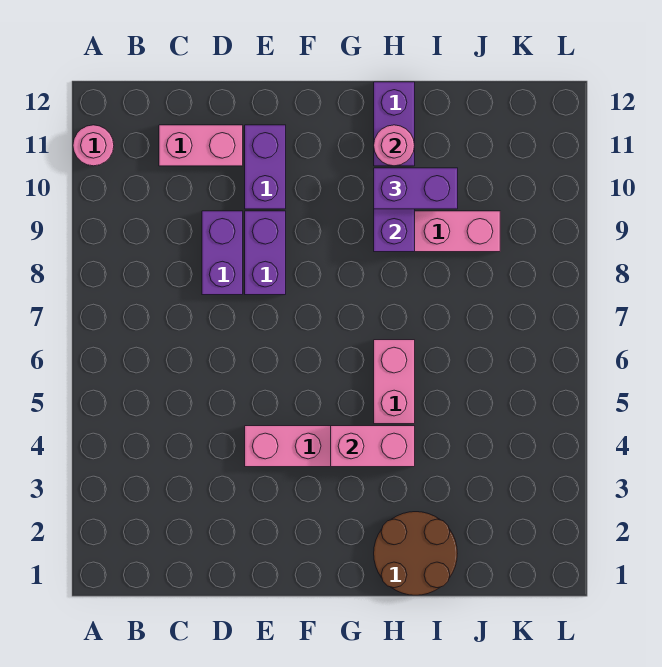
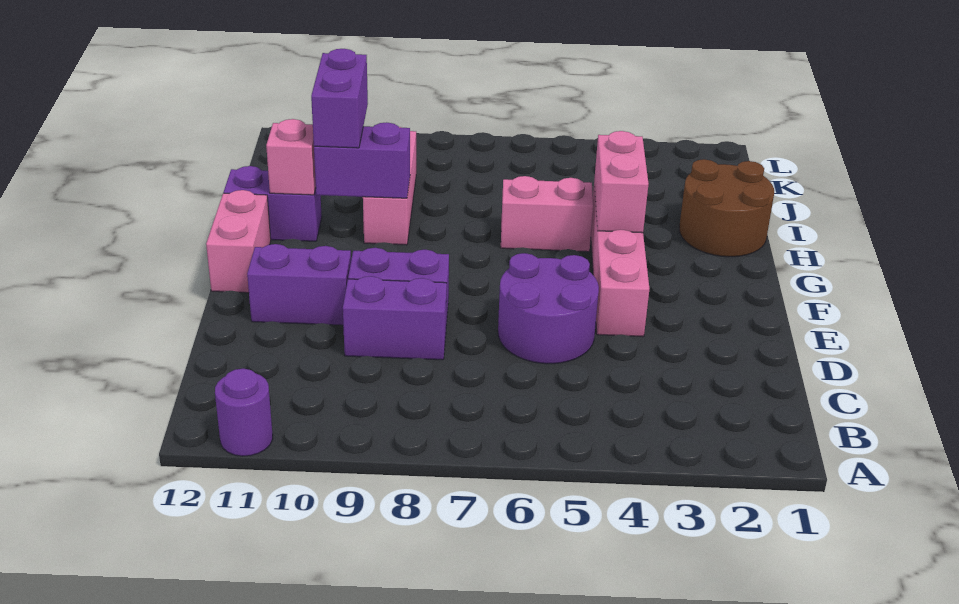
pink round brick A11 level 1 -> purple round brick A11 level 1
pink brick C11:D11 level 1 -> pink brick F12:G12 level 1
none -> purple round brick D5:E6 level 1
pink round brick H11 level 2 -> pink brick H11 level 2

